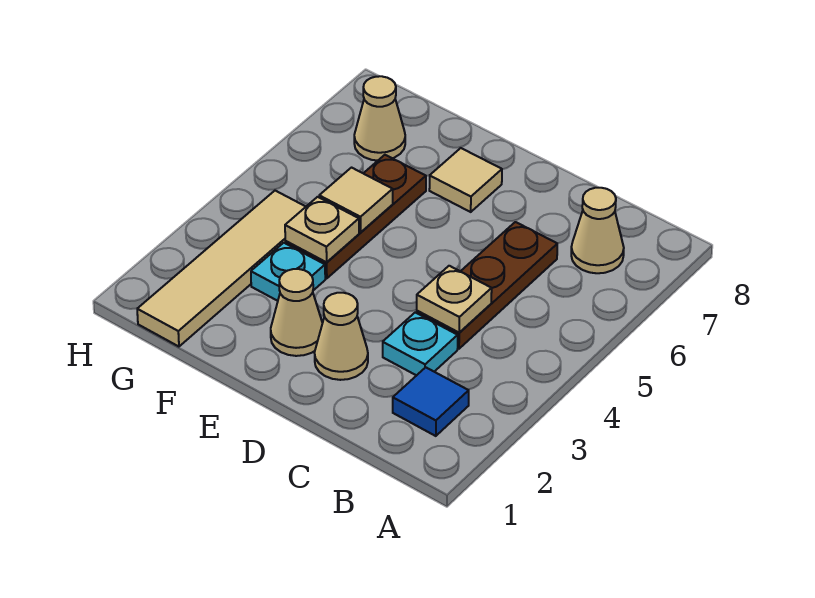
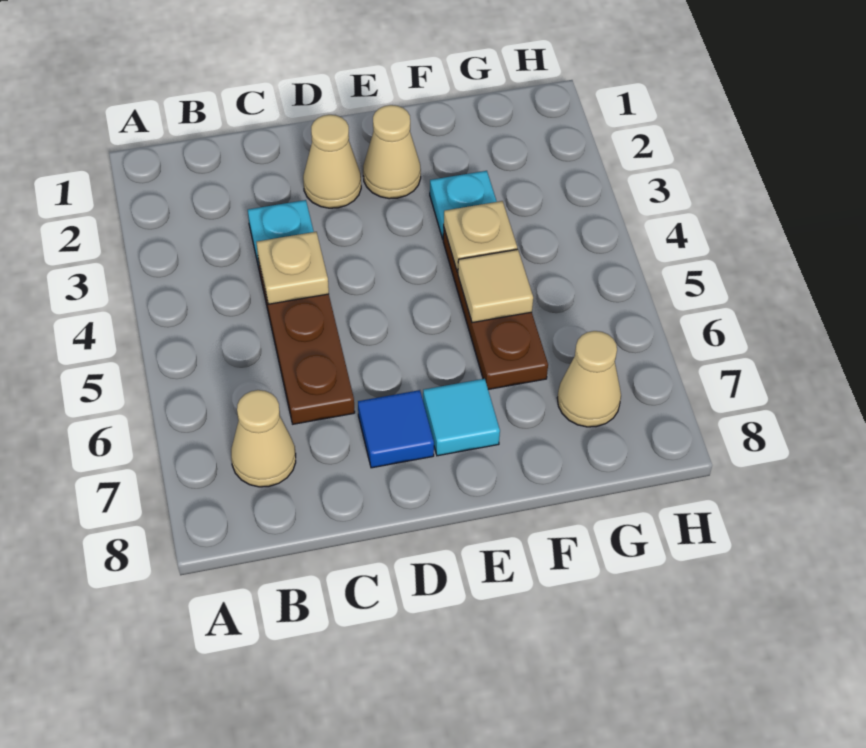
blue tile B2 level 1 -> blue tile D7 level 1
tan tile E7 level 1 -> cyan tile E7 level 1
tan tile G1:G4 level 1 -> none

